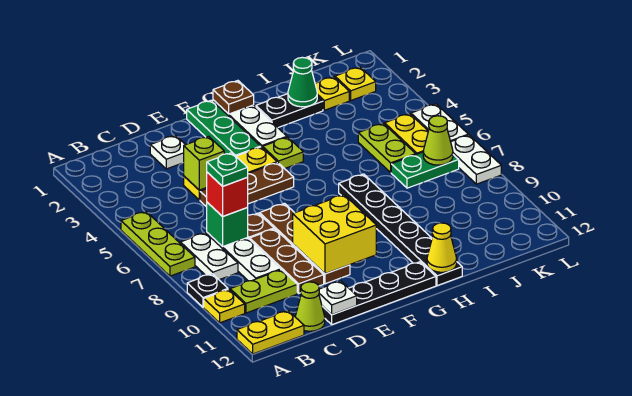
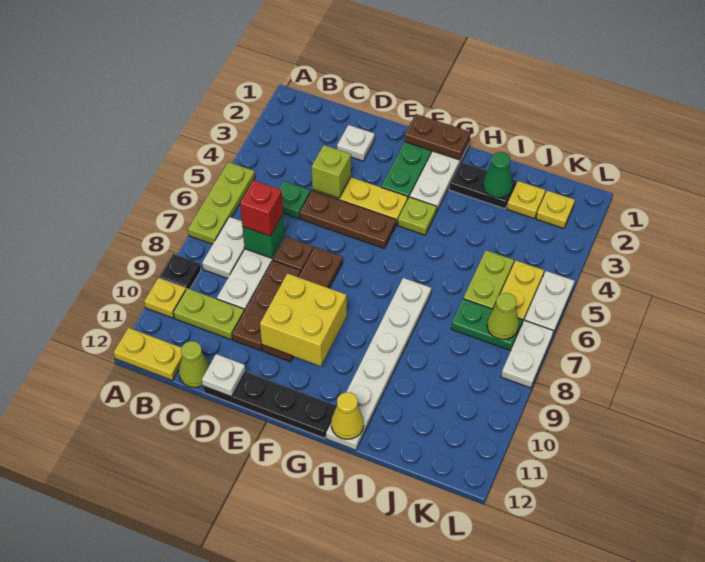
green plate C7 level 4 -> green plate C5 level 1
brown plate G1 level 2 -> brown plate F1:G1 level 2
black plate H7:H12 level 1 -> white plate H7:H12 level 1

